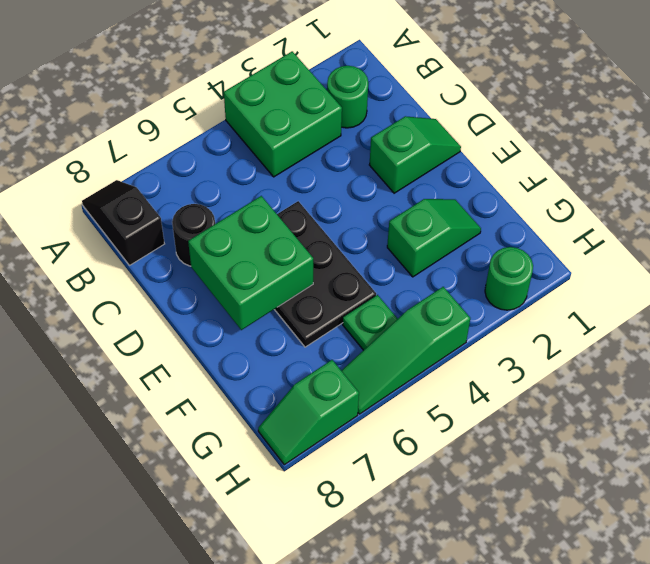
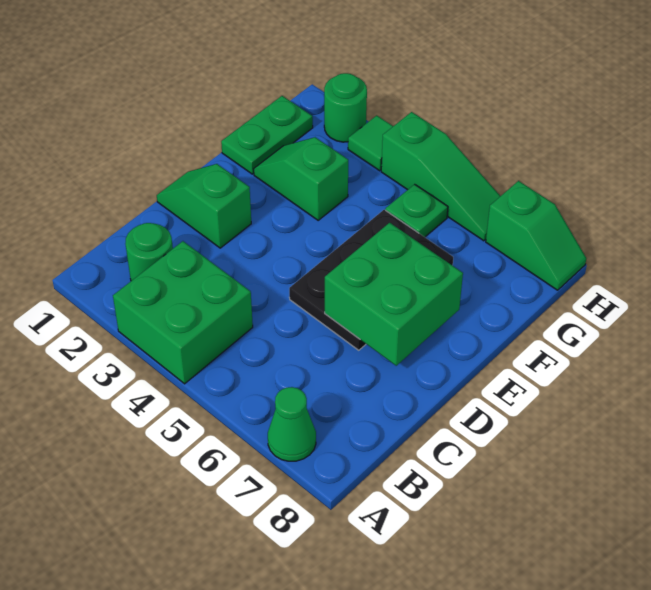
none -> green cone A7 level 1
black slope A8:B8 level 1 top B -> none
black round brick C7 level 1 -> none
none -> green plate F1:G1 level 1
none -> green tile H3 level 1

